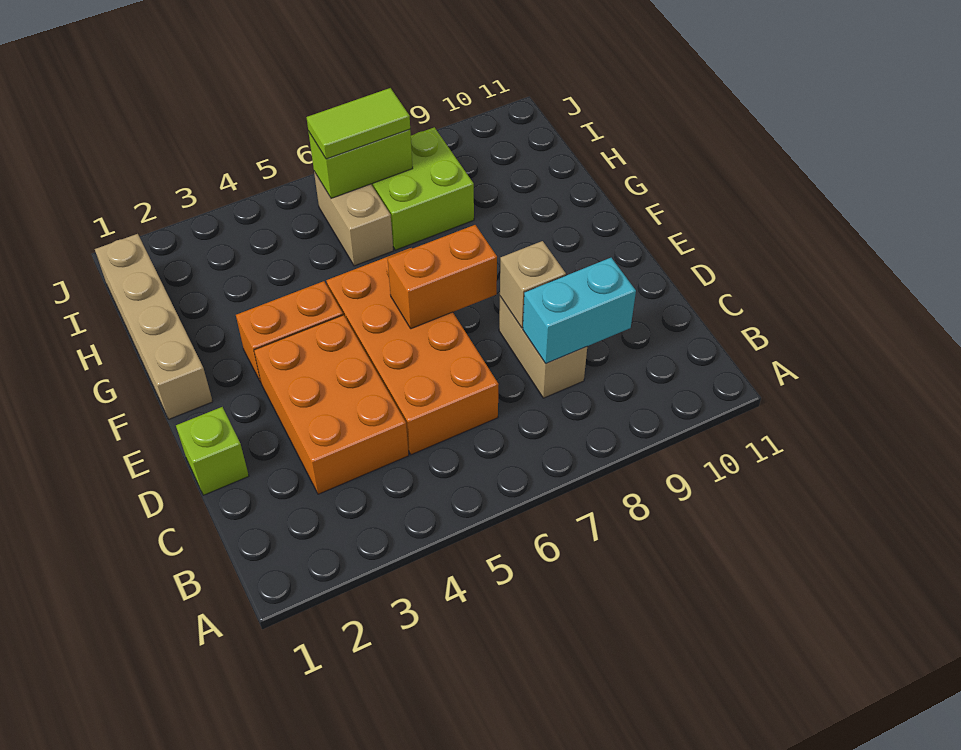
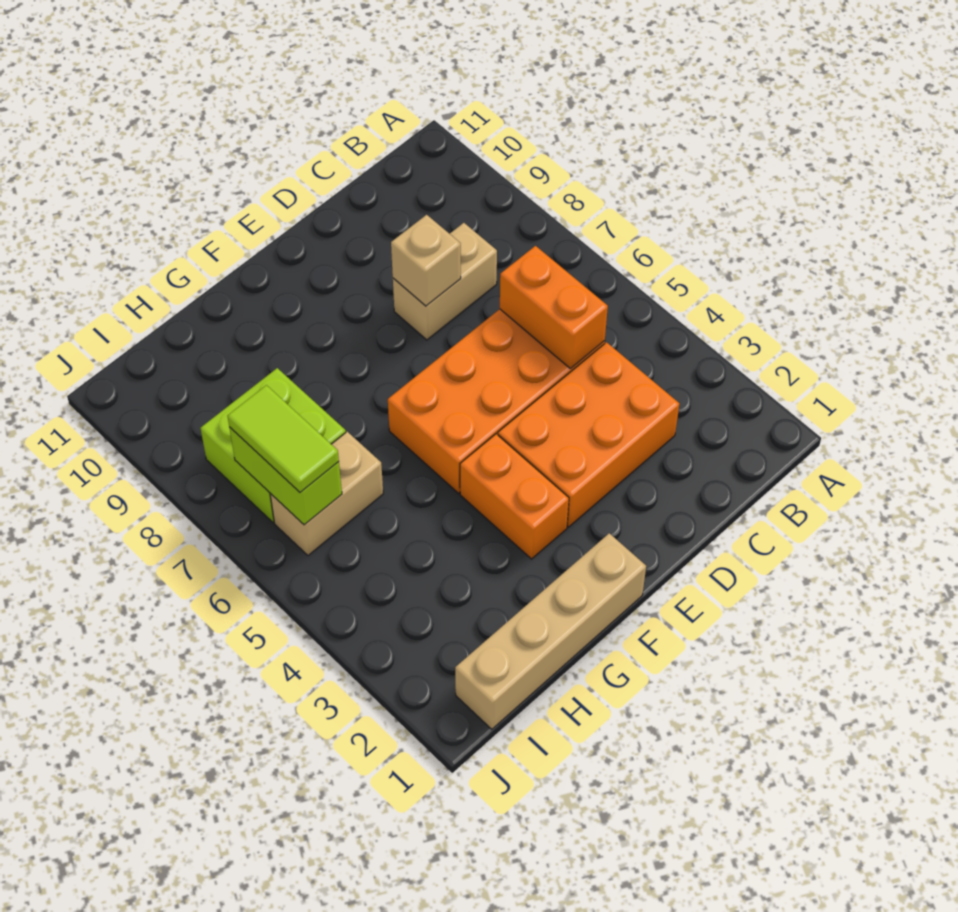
cyan brick C8:C9 level 2 -> none
lime brick D1 level 1 -> none
orange brick E6:E7 level 2 -> orange brick C5:C6 level 2

